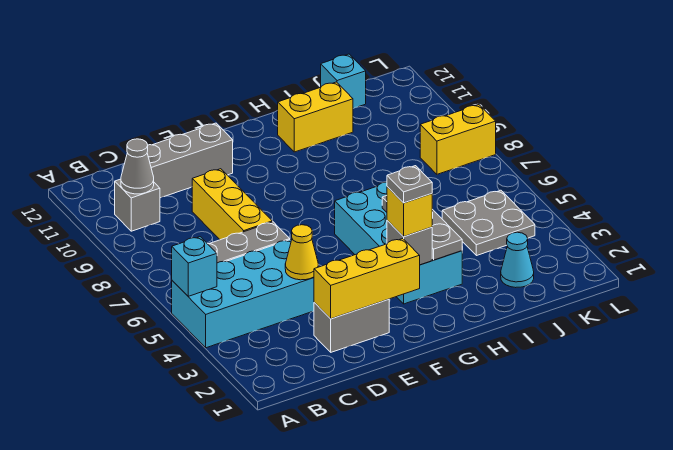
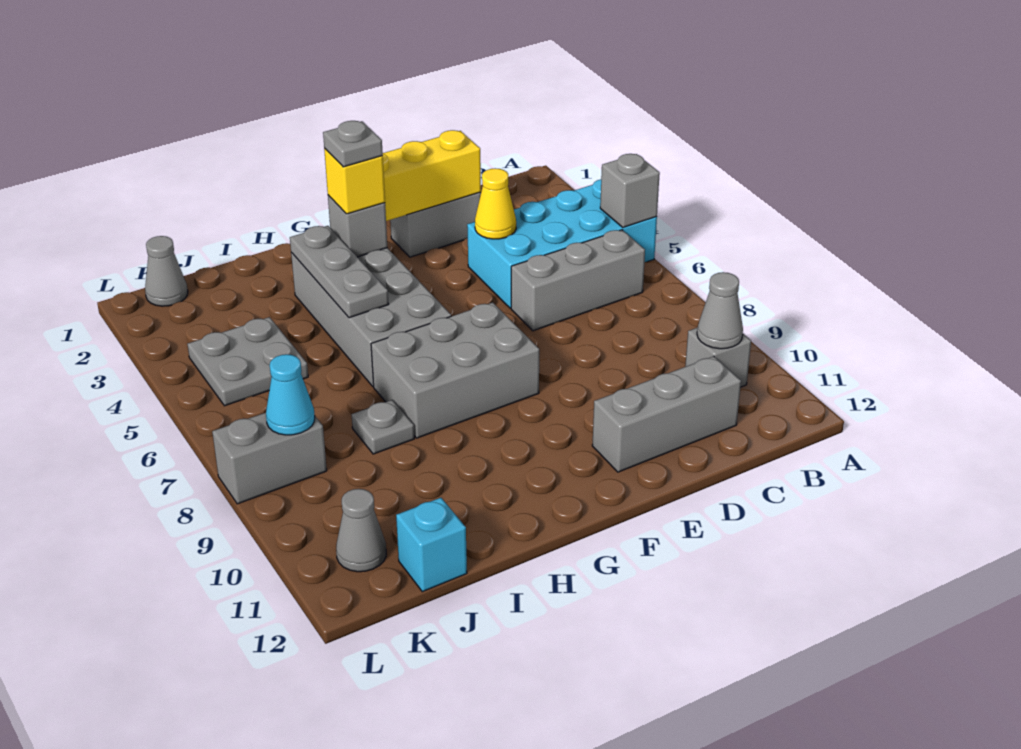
cyan brick A5 level 2 -> grey brick A5 level 2
yellow brick D7:D9 level 1 -> none
none -> grey brick F7:H8 level 1
cyan brick G3:H6 level 1 -> grey brick G3:H6 level 1
yellow brick H11:I11 level 1 -> none
none -> grey plate I8 level 1
cyan cone J2 level 1 -> cyan cone K8 level 2
none -> grey cone K1 level 1
yellow brick K8:L8 level 1 -> grey brick K8:L8 level 1
none -> grey cone K11 level 1

